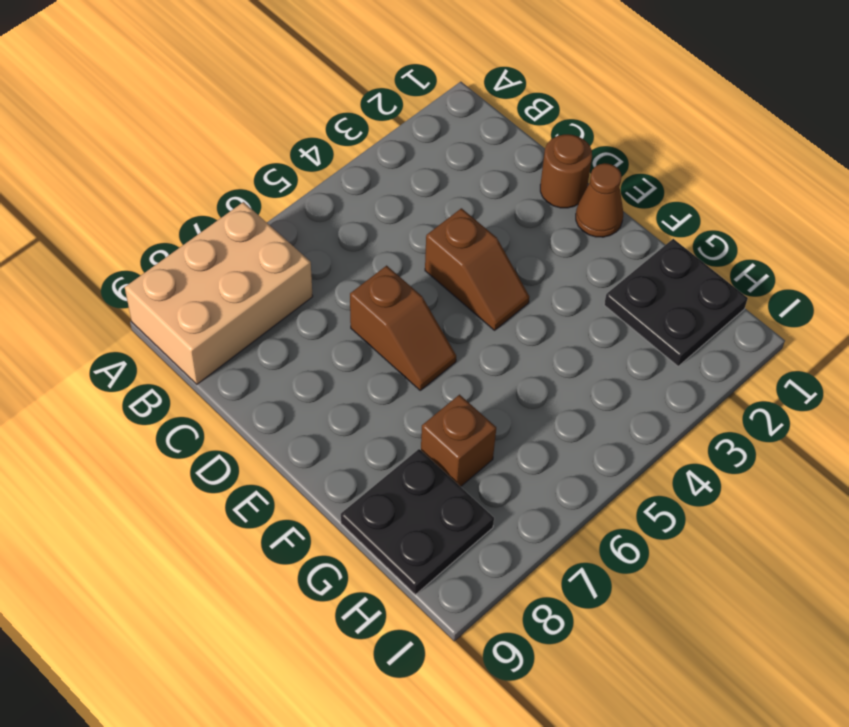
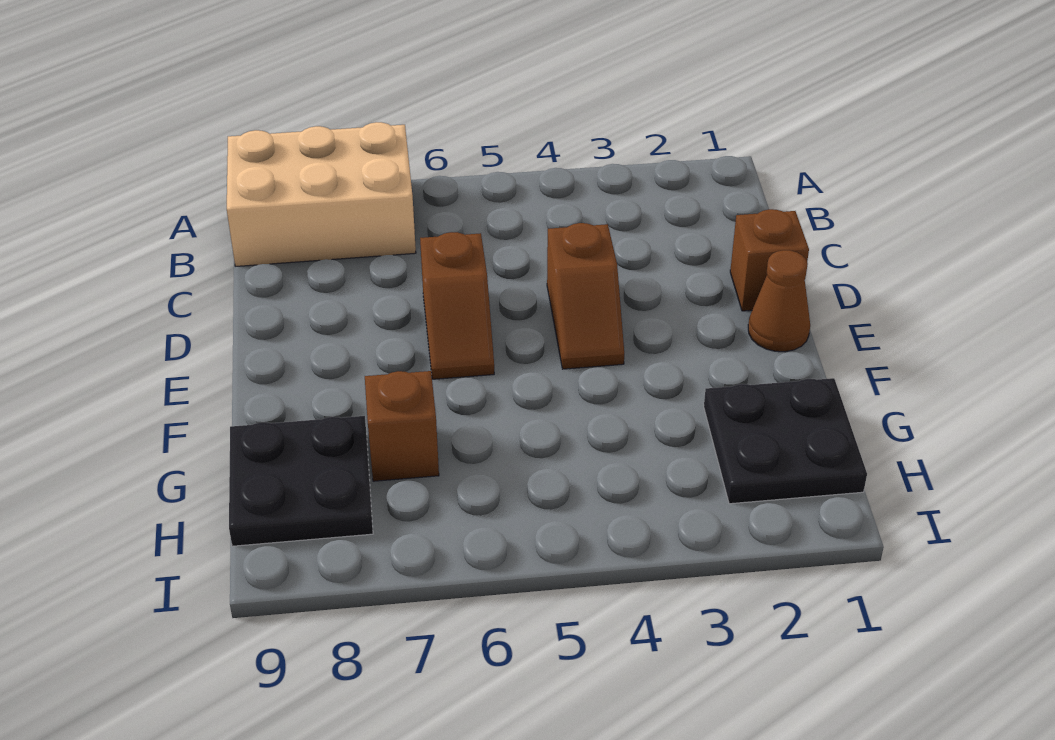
brown round brick D1 level 1 -> brown brick D1 level 1

